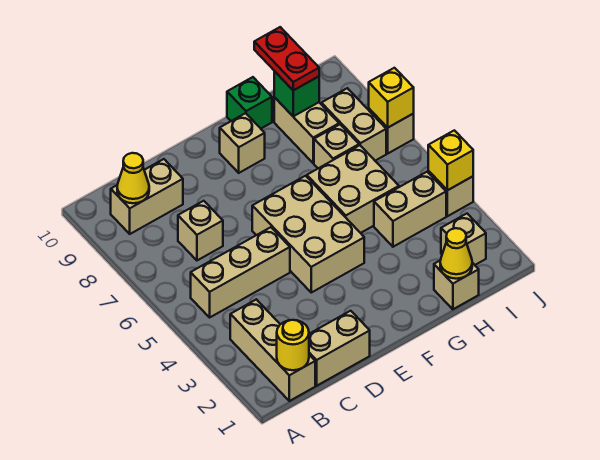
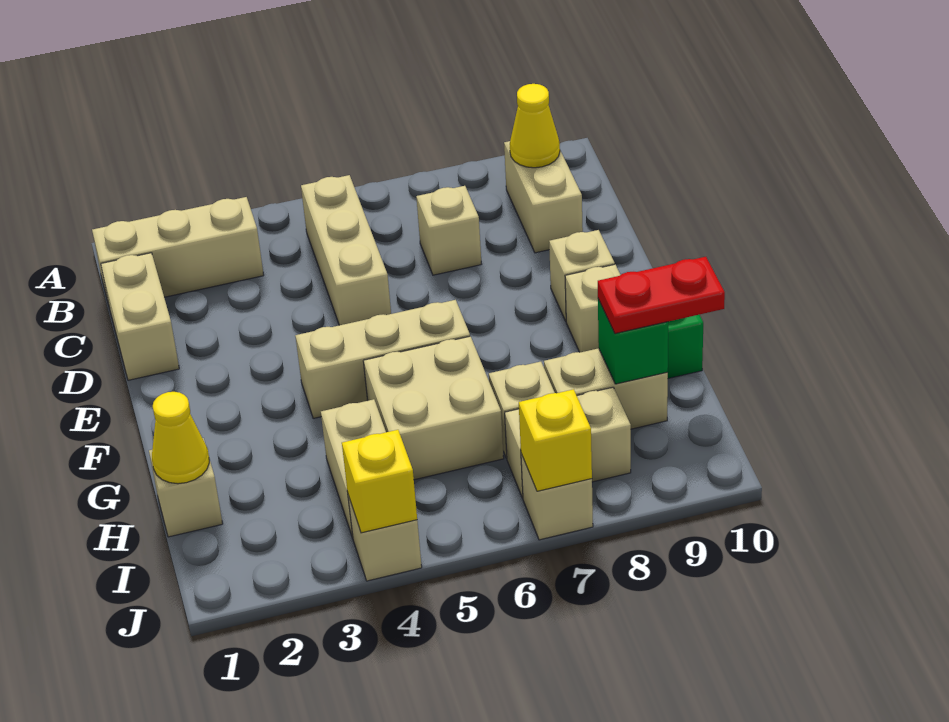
yellow round brick B1 level 2 -> none
tan brick E4:F6 level 1 -> tan brick F4:F6 level 1
tan brick I2 level 1 -> tan brick E9 level 1

